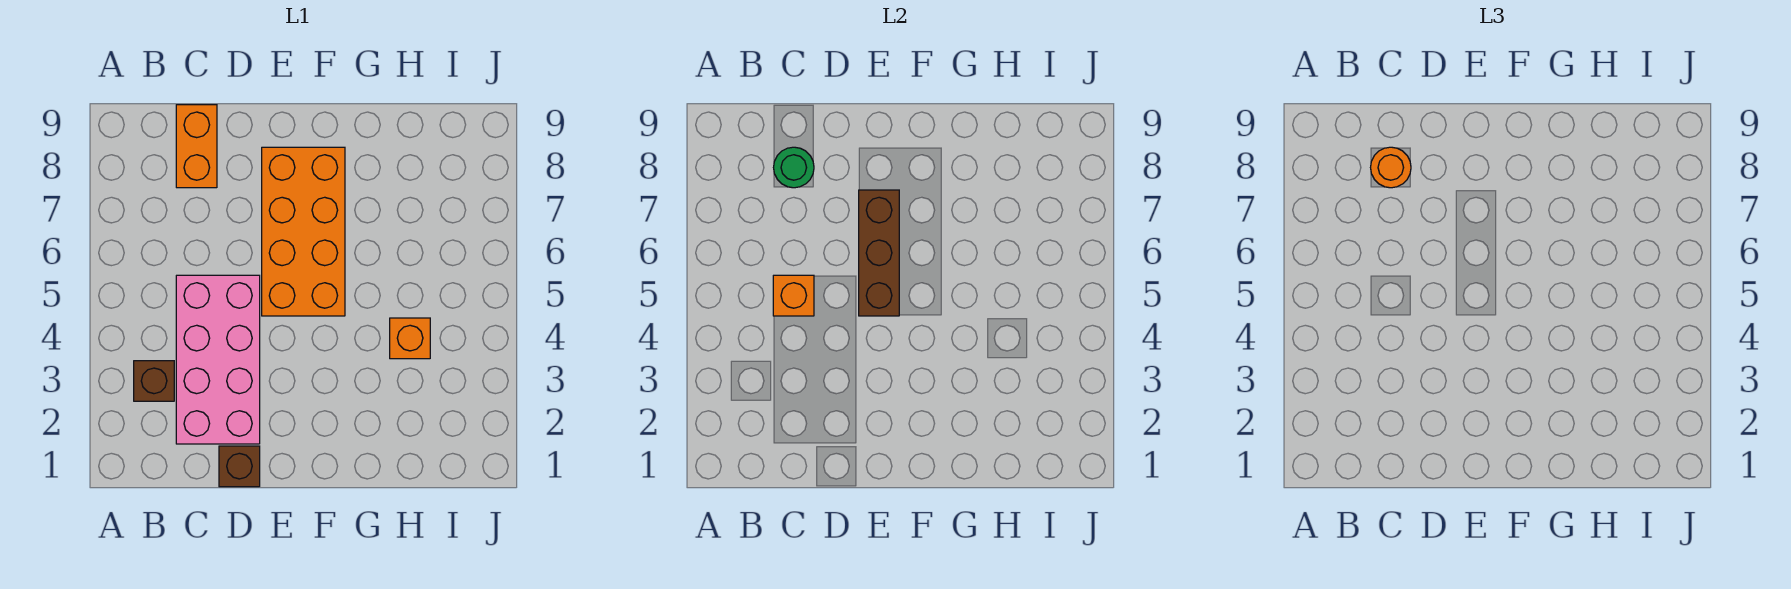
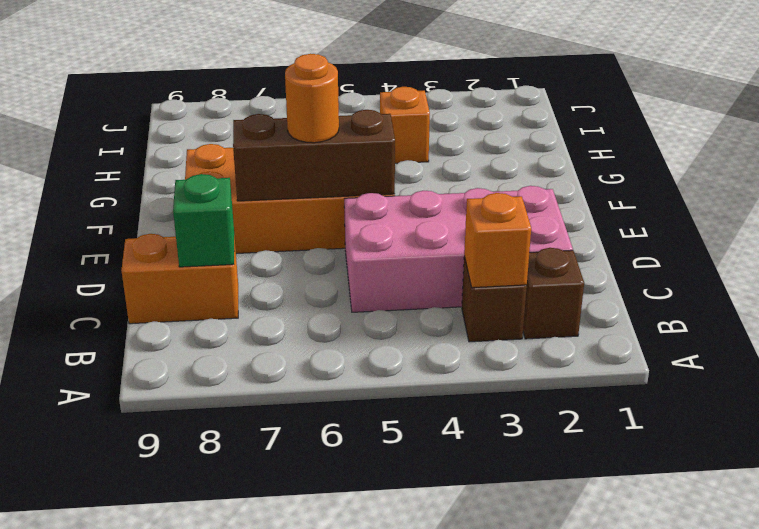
orange brick C5 level 2 -> orange brick B3 level 2
green round brick C8 level 2 -> green brick C8 level 2
orange round brick C8 level 3 -> orange round brick E6 level 3
brown brick D1 level 1 -> brown brick B2 level 1

